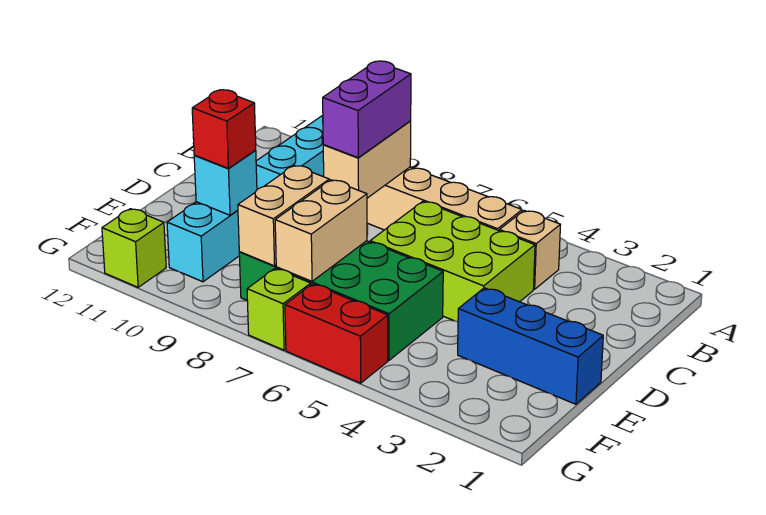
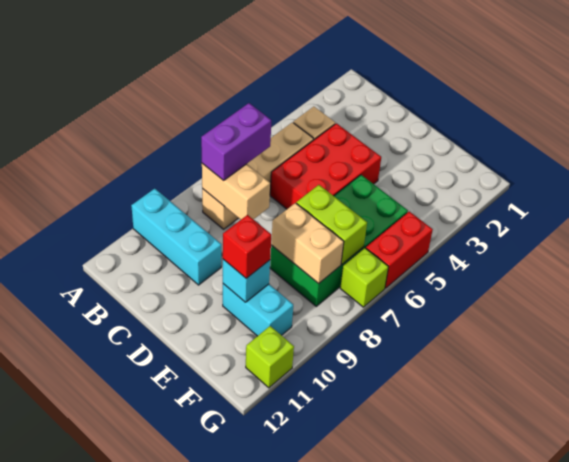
purple brick B8:C8 level 3 -> purple brick B7:B8 level 3
lime brick C4:D6 level 1 -> red brick C4:D6 level 1
blue brick E1:E3 level 1 -> none
tan brick E7:F7 level 2 -> lime brick E7:F7 level 2

